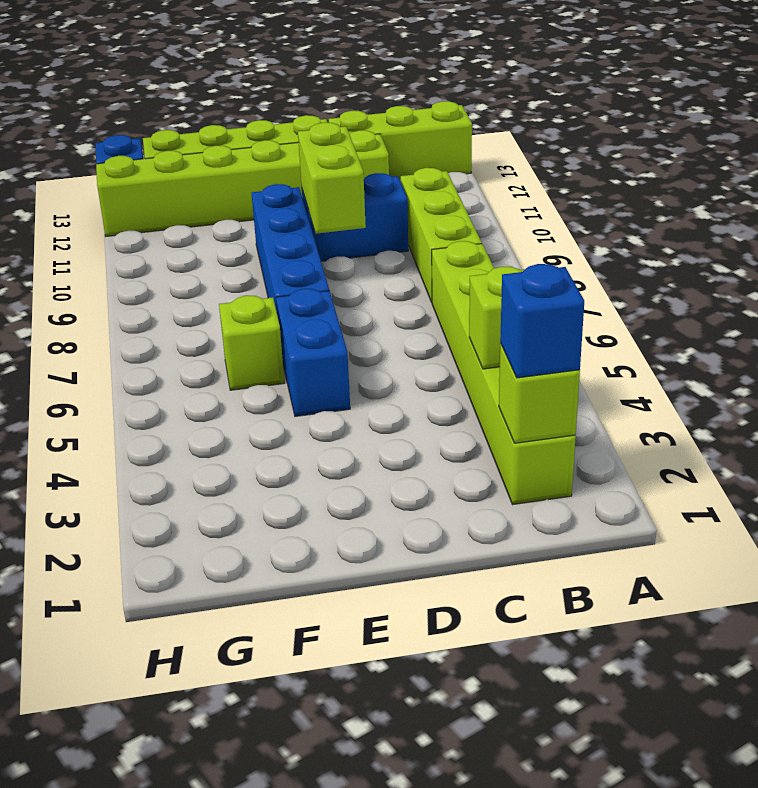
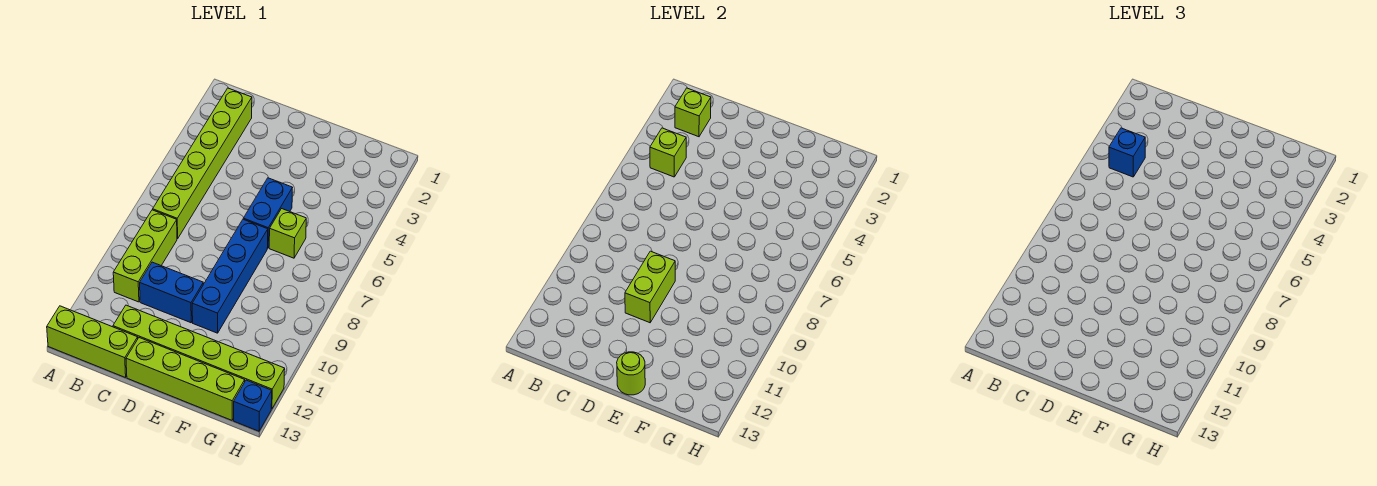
blue brick B2 level 3 -> blue brick B4 level 3
none -> lime round brick E13 level 2

